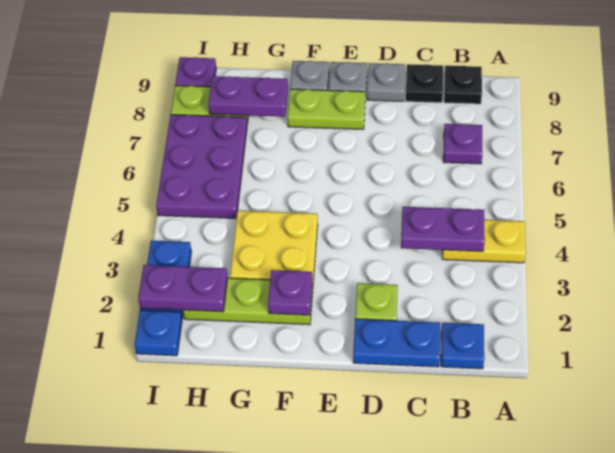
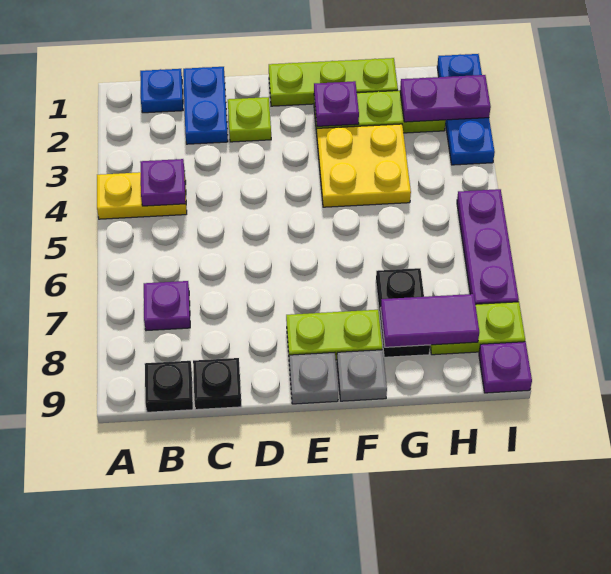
purple plate B4:C4 level 2 -> purple plate B4 level 2
blue plate C1:D1 level 1 -> blue plate C1:C2 level 1
grey plate D9 level 1 -> none
none -> lime plate E1:G1 level 1
none -> black plate G7:G8 level 1
purple plate G8:H8 level 2 -> purple tile G8:H8 level 2
purple plate H5:I7 level 1 -> purple plate I5:I7 level 1

